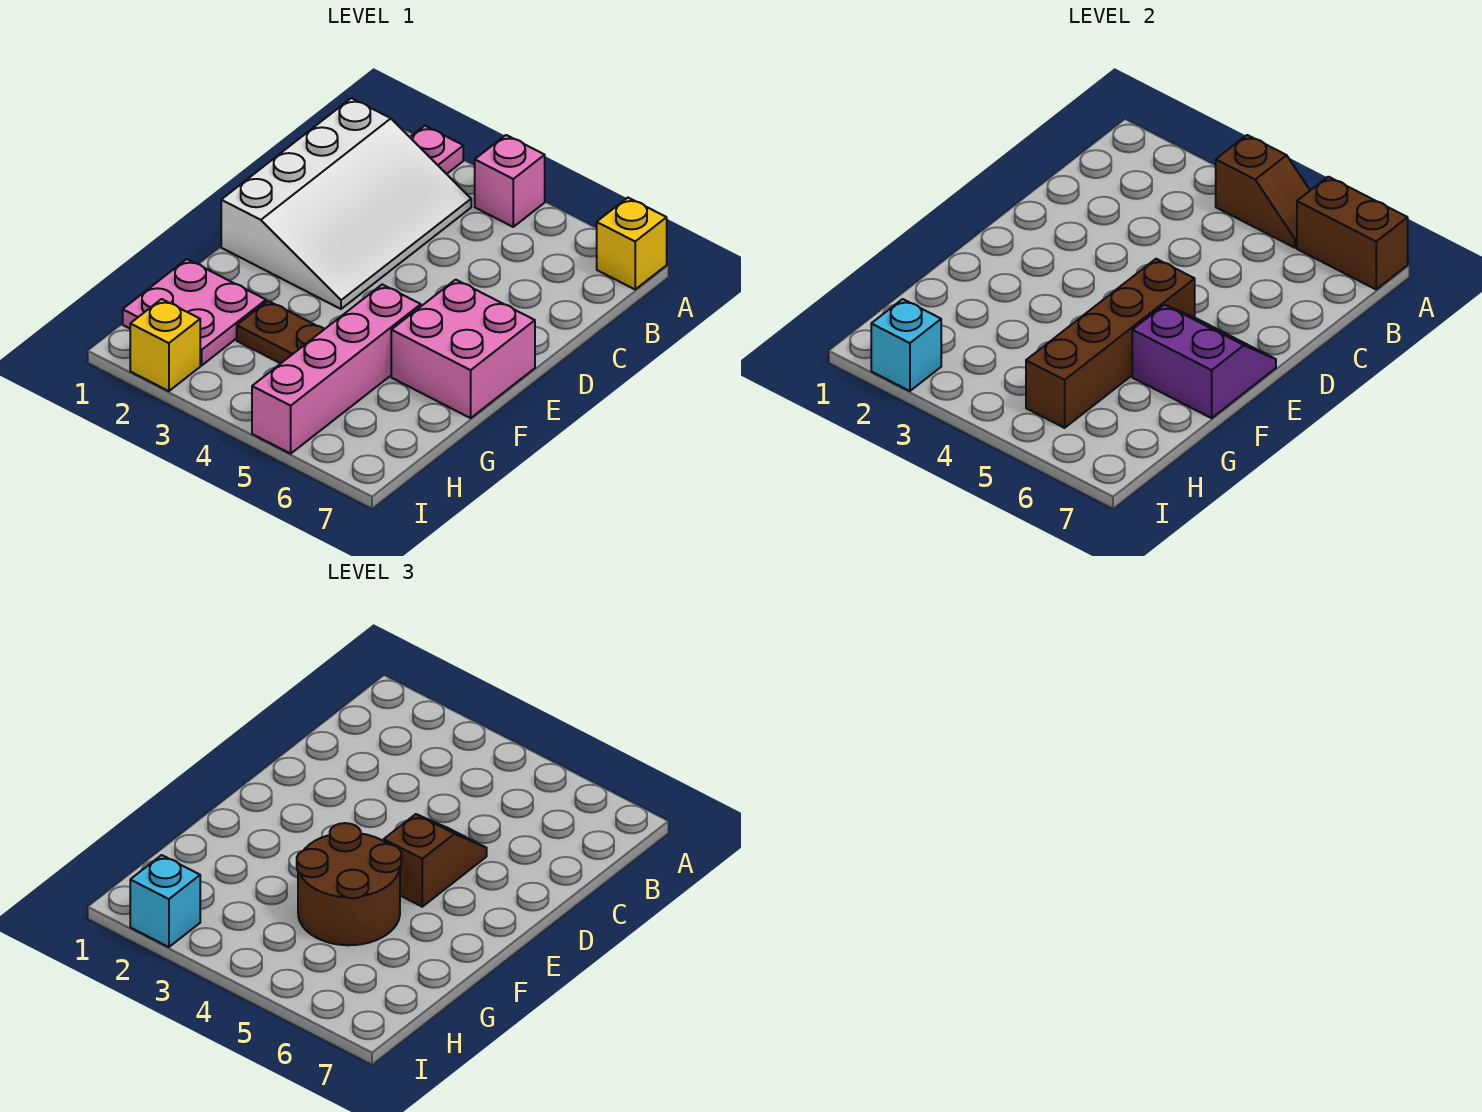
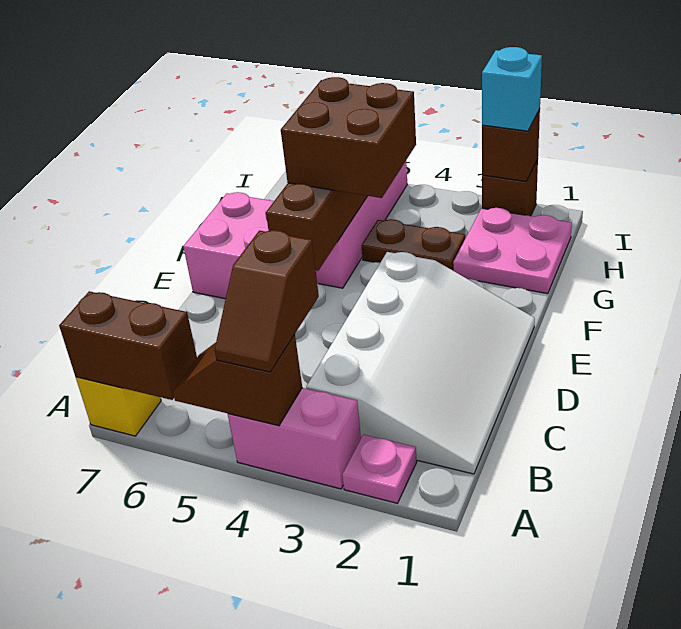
pink brick A4 level 1 -> pink brick A3:A4 level 1
white slope B1:E3 level 1 top 1 -> white slope B1:E3 level 1 top 3
brown slope D5:E5 level 3 top E -> brown slope A4:B4 level 3 top B
purple slope E6:F7 level 2 top F -> none
brown round brick F4:G5 level 3 -> brown brick F4:G5 level 3
yellow brick I2 level 1 -> brown brick I2 level 1
cyan brick I2 level 2 -> brown brick I2 level 2

